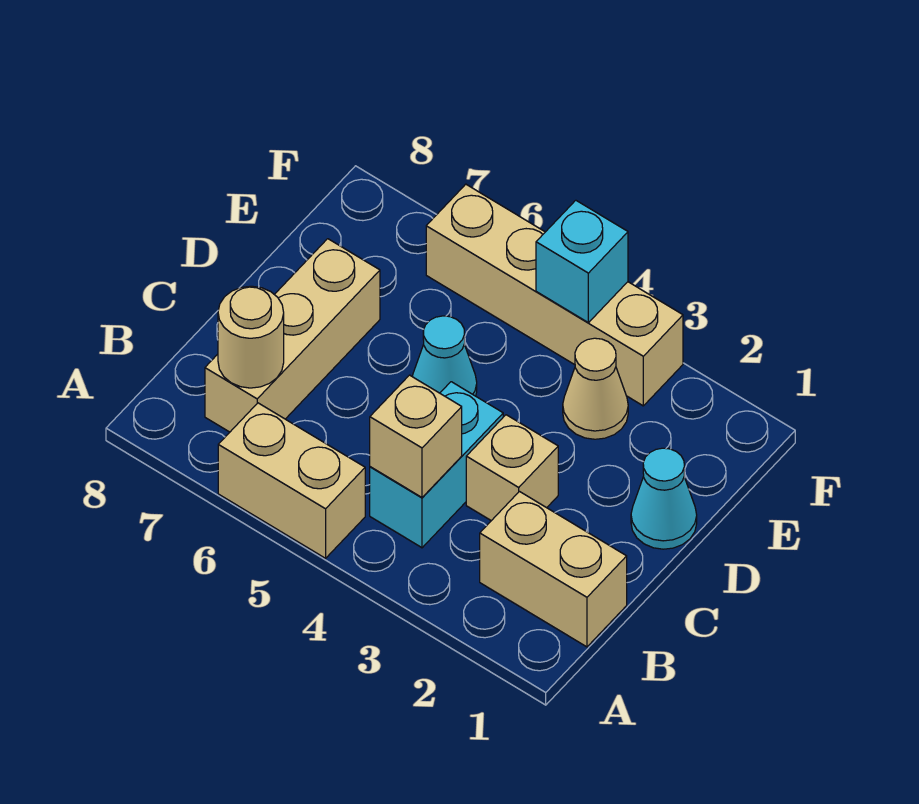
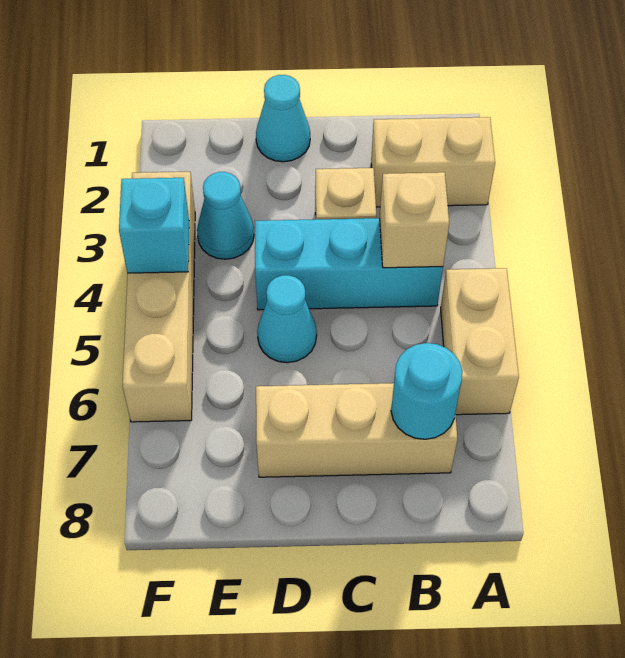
tan brick B1:B2 level 1 -> tan brick A2:B2 level 1
cyan brick B4:C4 level 1 -> cyan brick B4:D4 level 1
tan round brick B7 level 2 -> cyan round brick B7 level 2
tan cone E3 level 1 -> cyan cone E3 level 1

